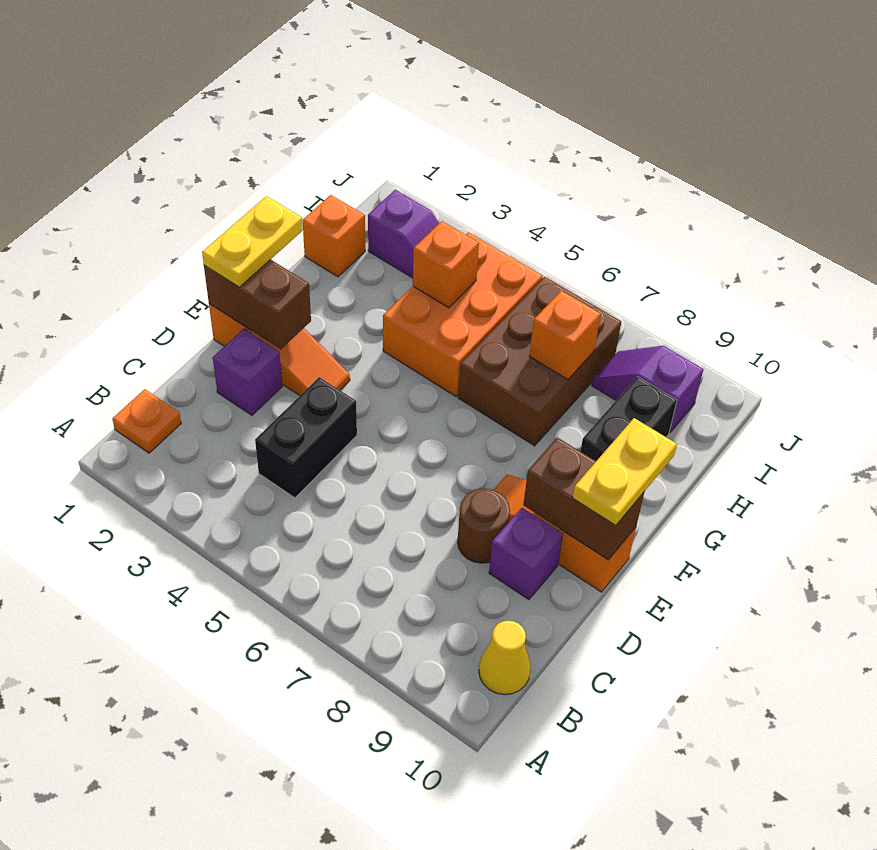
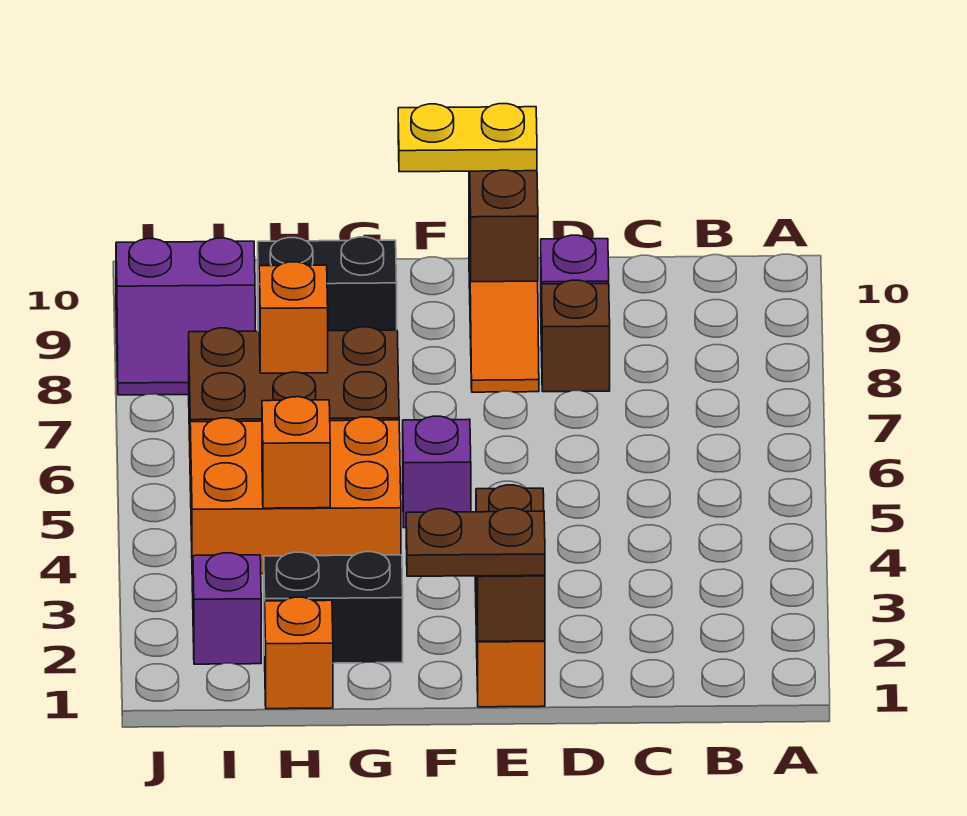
orange plate B1 level 1 -> none
yellow cone B10 level 1 -> none
black brick C4:D4 level 1 -> black brick G2:H2 level 1
purple brick D2 level 1 -> purple brick F5 level 1
brown round brick D8 level 1 -> brown brick D8 level 1
yellow plate E1:F1 level 3 -> brown plate E1:F1 level 3
purple slope I8:I9 level 1 top 9 -> purple slope I8:J9 level 1 top 9

